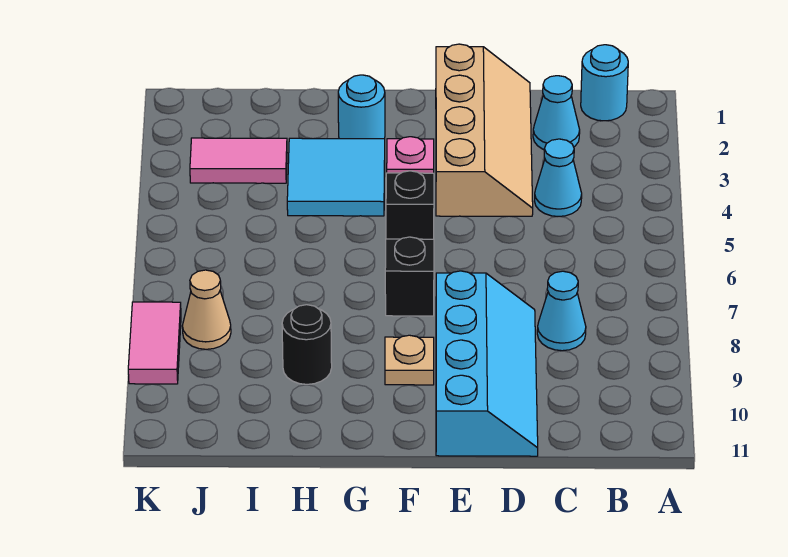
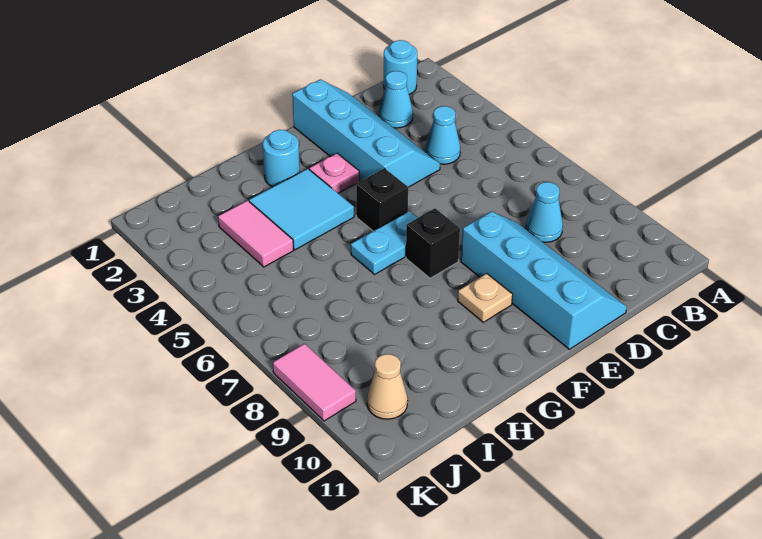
tan slope D1:E4 level 1 top E -> cyan slope D1:E4 level 1 top E
none -> cyan plate F6:G6 level 1
black round brick H9 level 1 -> none
pink tile I3:J3 level 1 -> pink tile I3:I4 level 1
tan cone J8 level 1 -> tan cone J10 level 1

